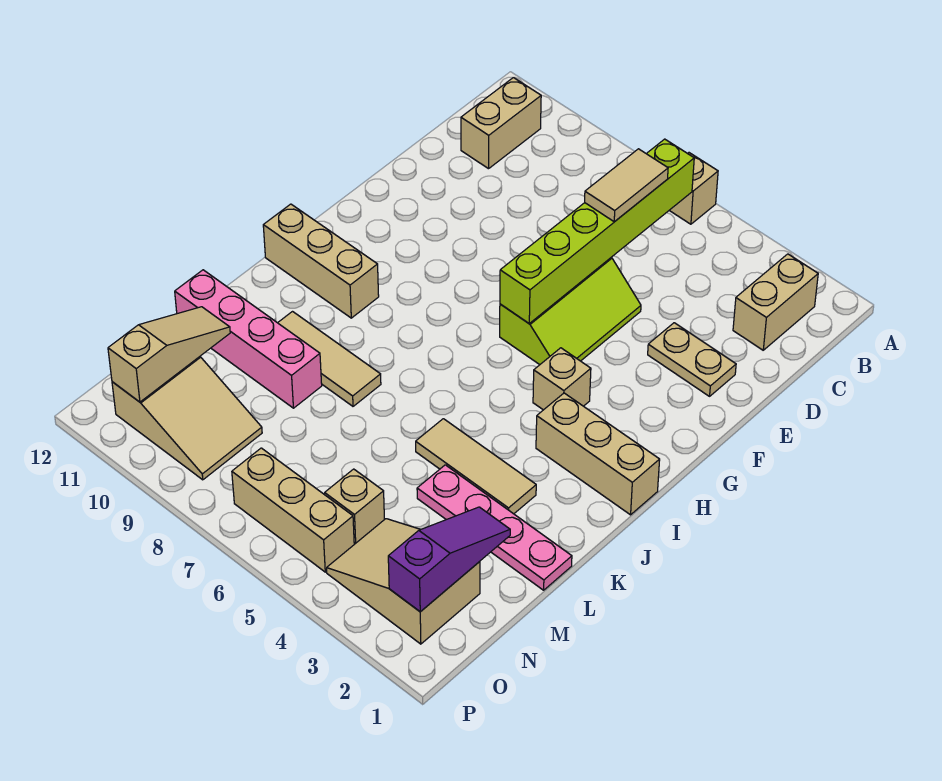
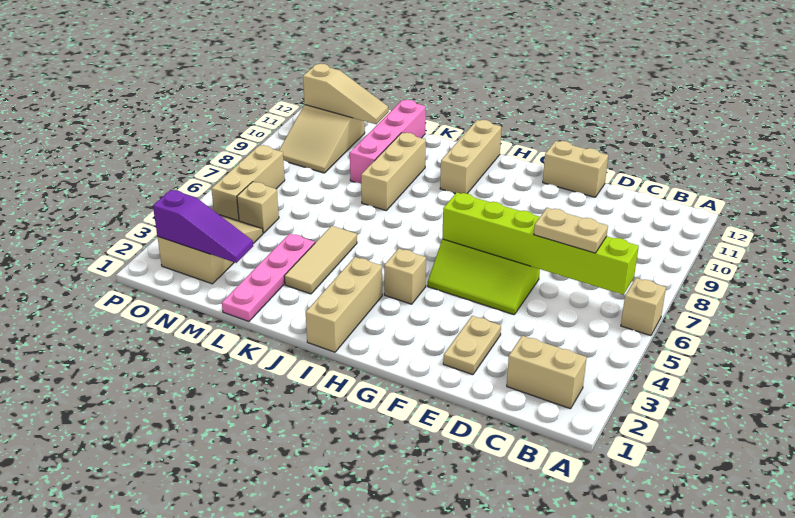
tan brick B11:C11 level 1 -> tan brick E12:F12 level 1
tan tile C6:D6 level 3 -> tan plate C6:D6 level 3
tan tile K8:K10 level 1 -> tan brick K8:K10 level 1

